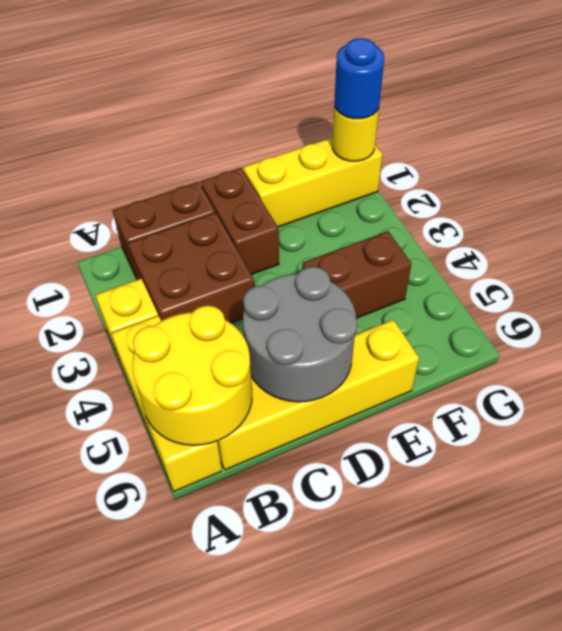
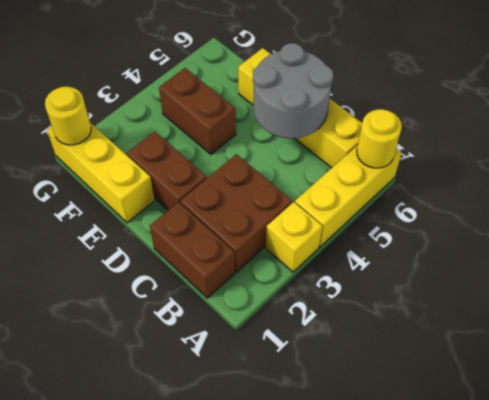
yellow round brick A5:B6 level 2 -> yellow round brick A6 level 2
brown brick D1:D2 level 1 -> brown brick D2:E2 level 1
blue round brick G1 level 3 -> none

